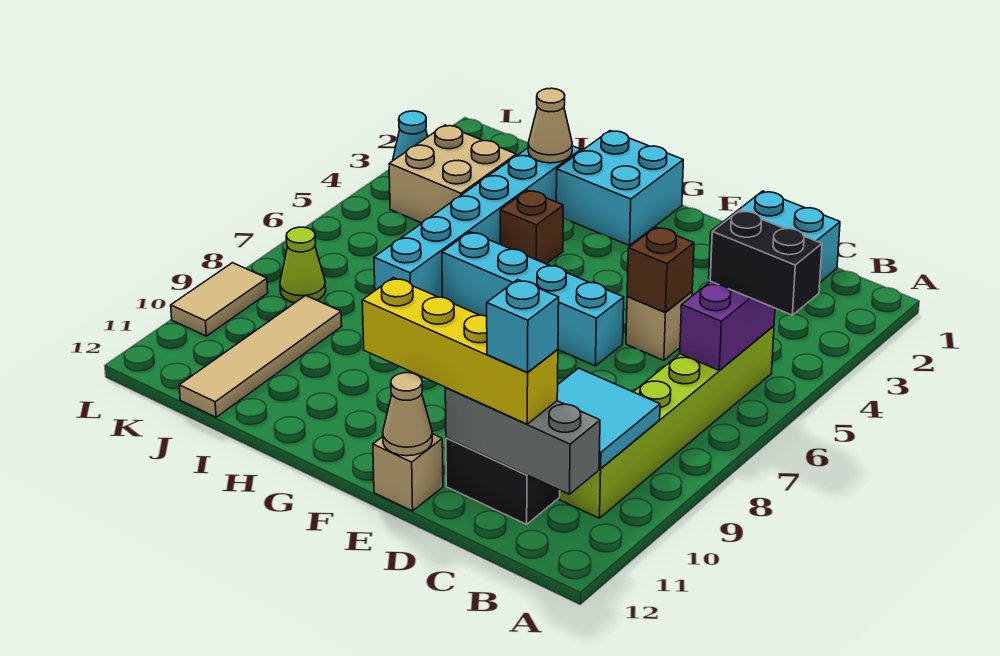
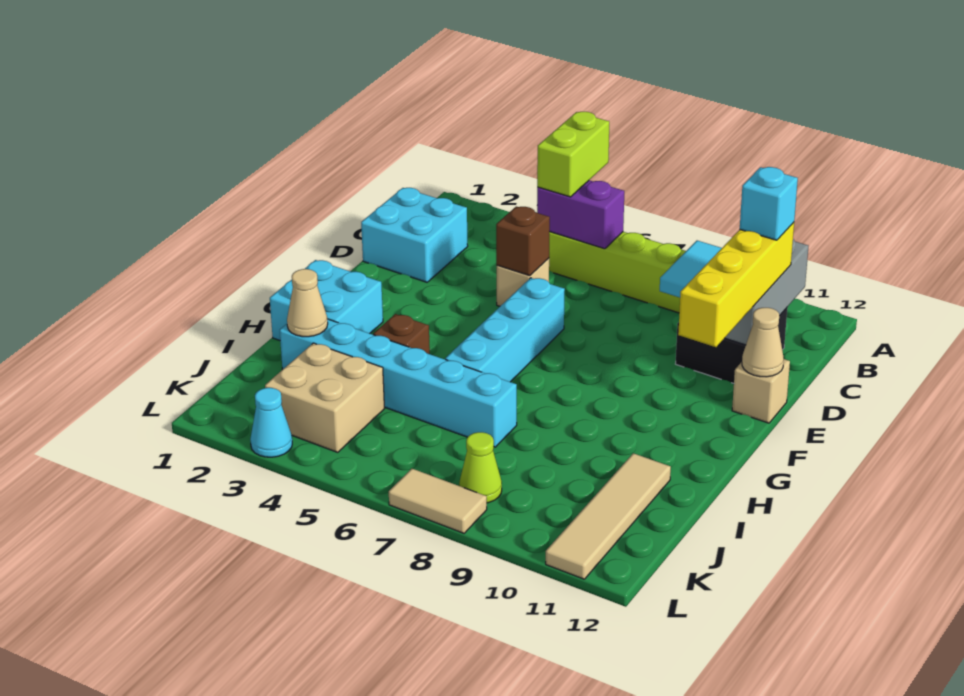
black brick A5:B5 level 3 -> lime brick A5:B5 level 3
tan tile J9:J12 level 1 -> tan tile I11:L11 level 1
tan tile L9:L10 level 1 -> tan tile L7:L8 level 1

